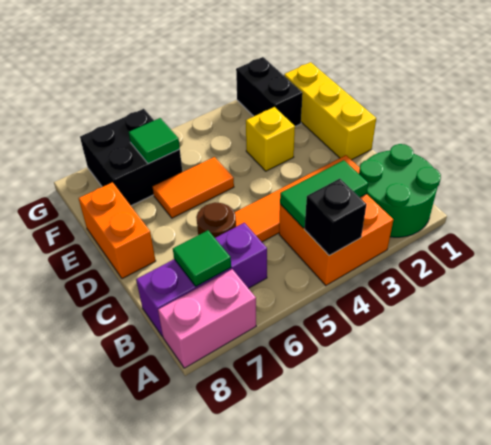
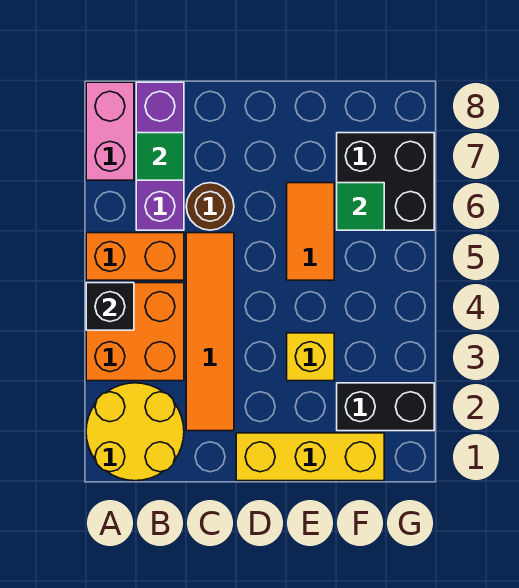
green round brick A1:B2 level 1 -> yellow round brick A1:B2 level 1
green tile B3:B4 level 2 -> none
orange brick D8:E8 level 1 -> orange brick A5:B5 level 1

